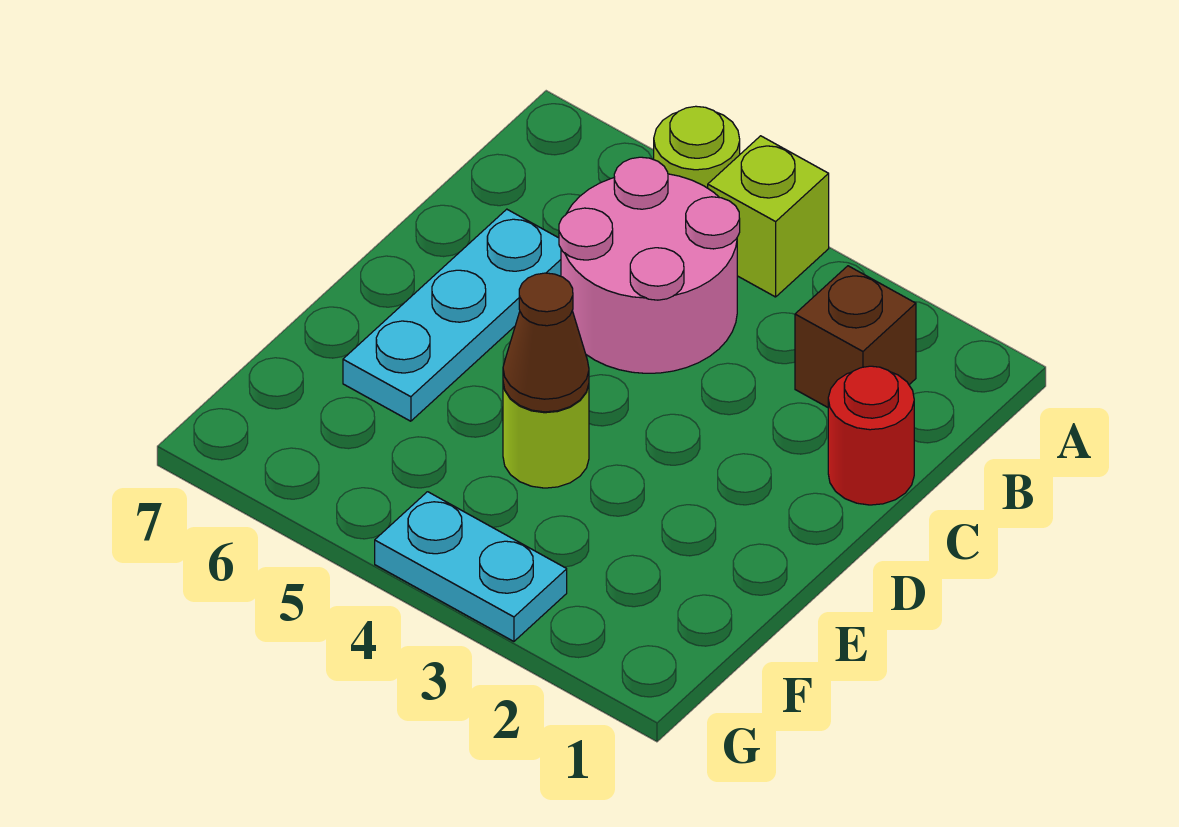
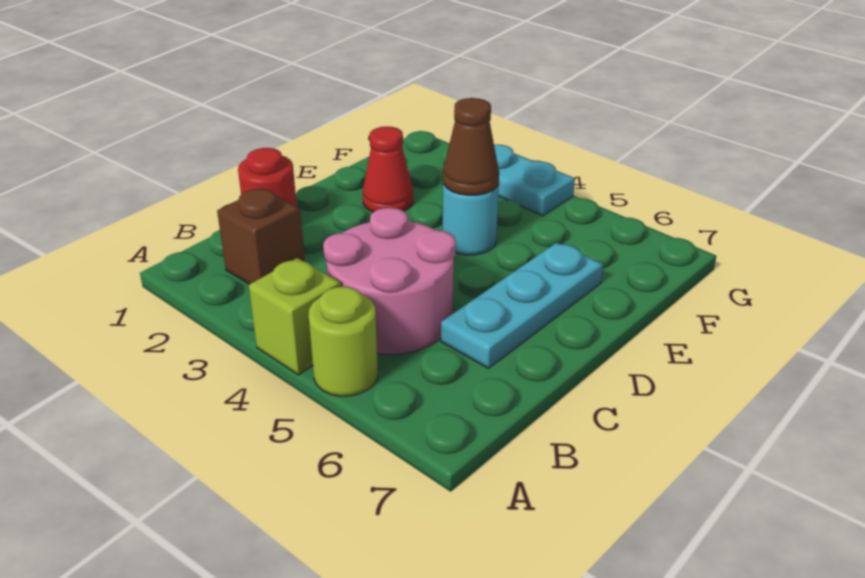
none -> red cone E2 level 1
lime round brick E4 level 1 -> cyan round brick E4 level 1

